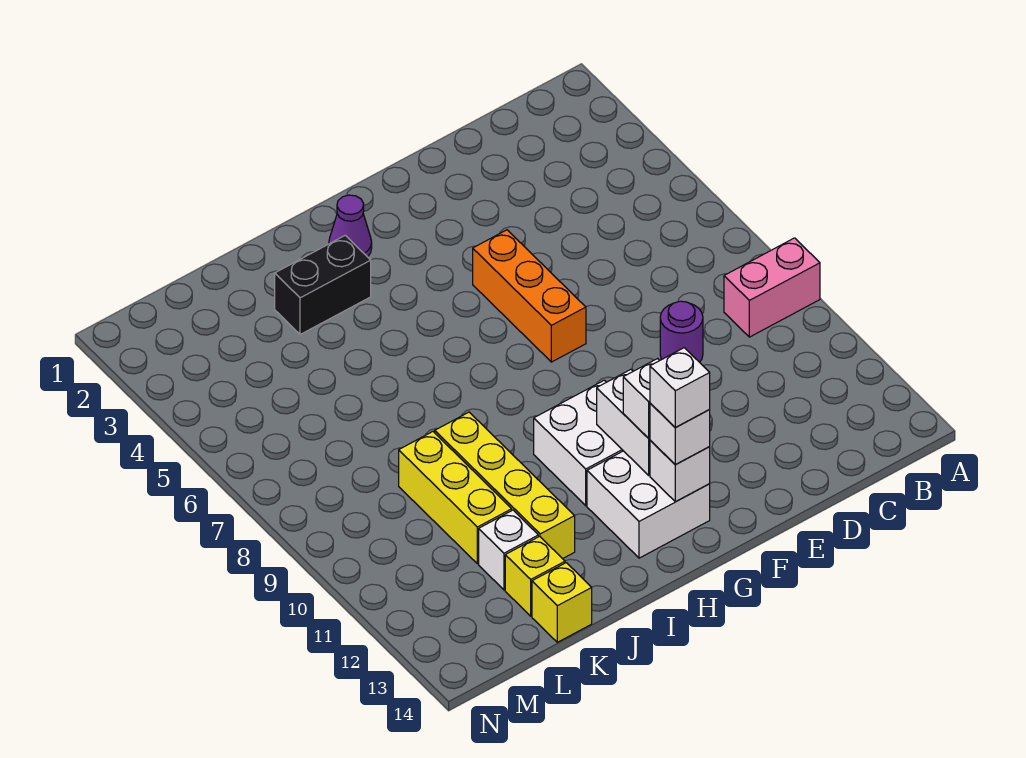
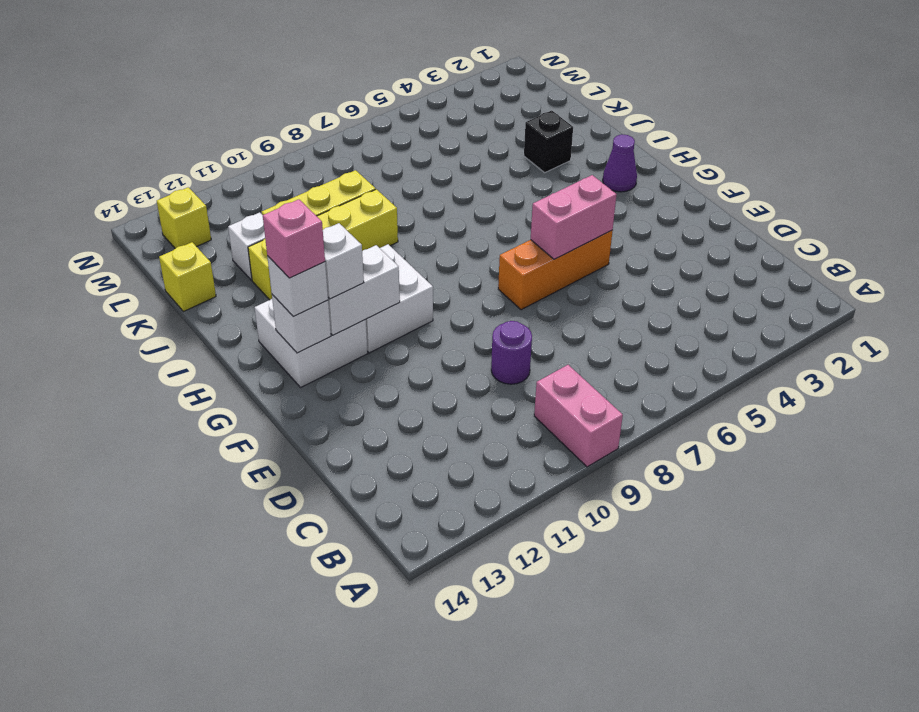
none -> pink brick F5:F6 level 2
white brick G13 level 4 -> pink brick G13 level 4
black brick I3:J3 level 1 -> black brick J3 level 1
yellow brick K13 level 1 -> yellow brick M13 level 1

